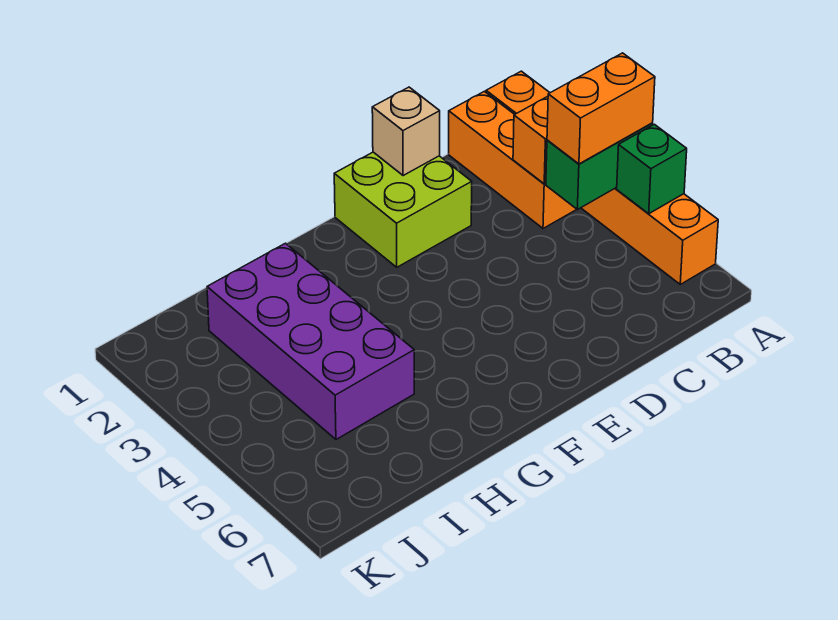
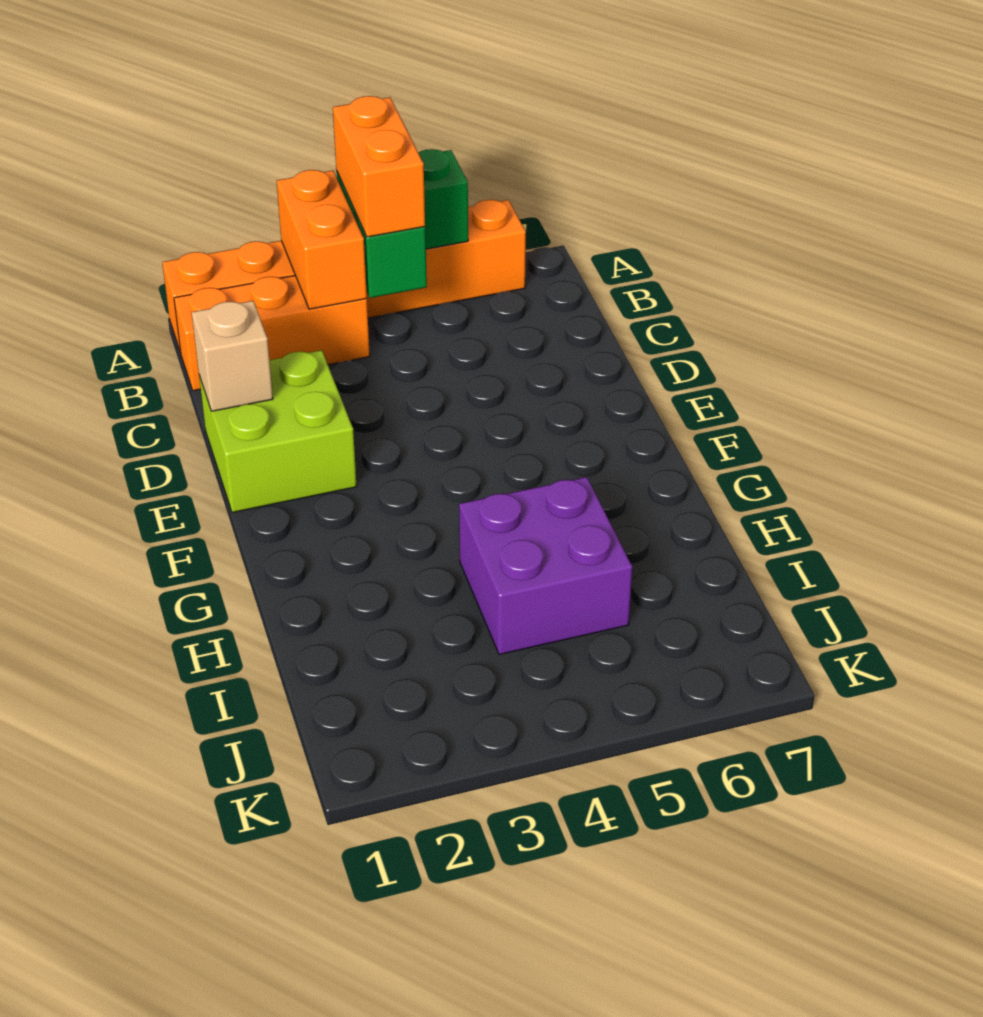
purple brick H2:I5 level 1 -> purple brick H4:I5 level 1

